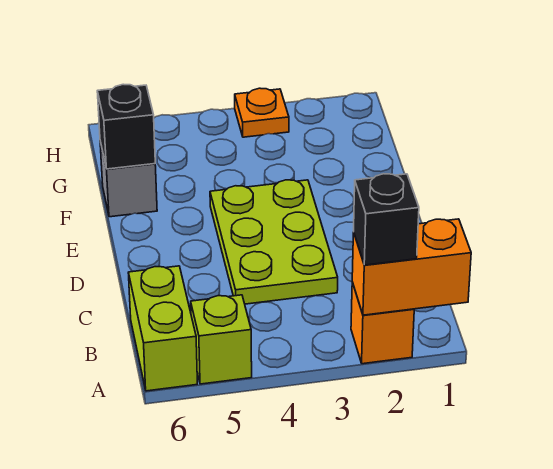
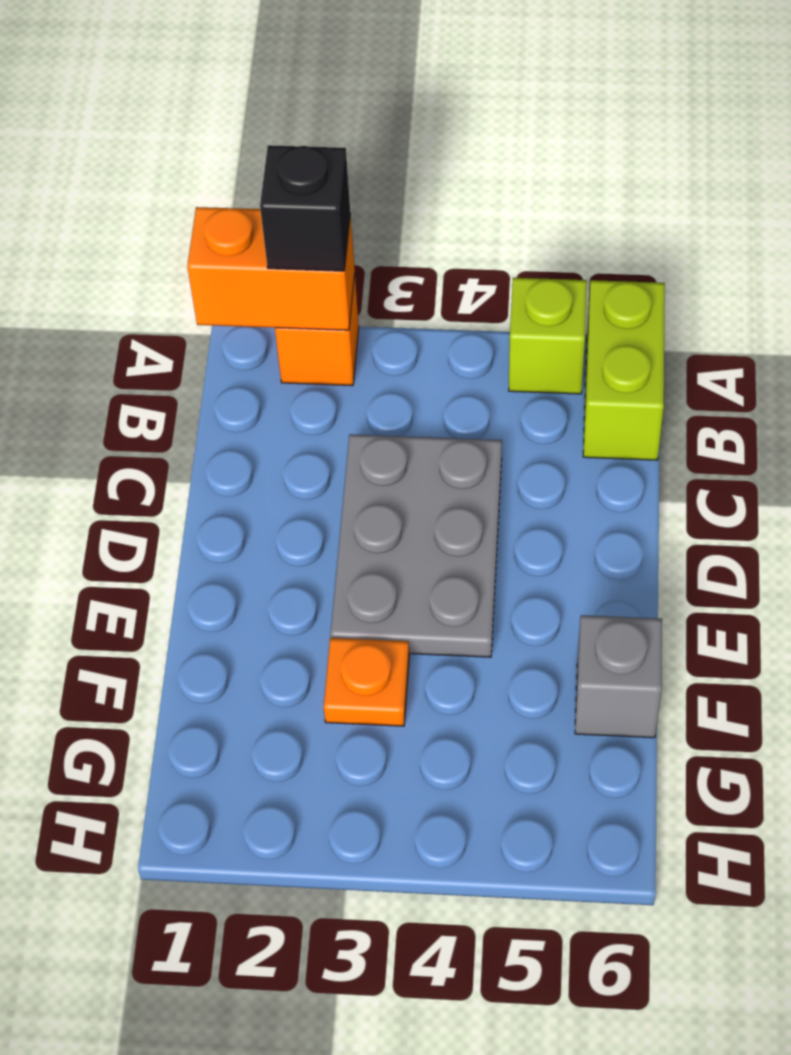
lime plate C3:E4 level 1 -> grey plate C3:E4 level 1
black brick F6 level 2 -> none
orange plate H3 level 1 -> orange plate F3 level 1

